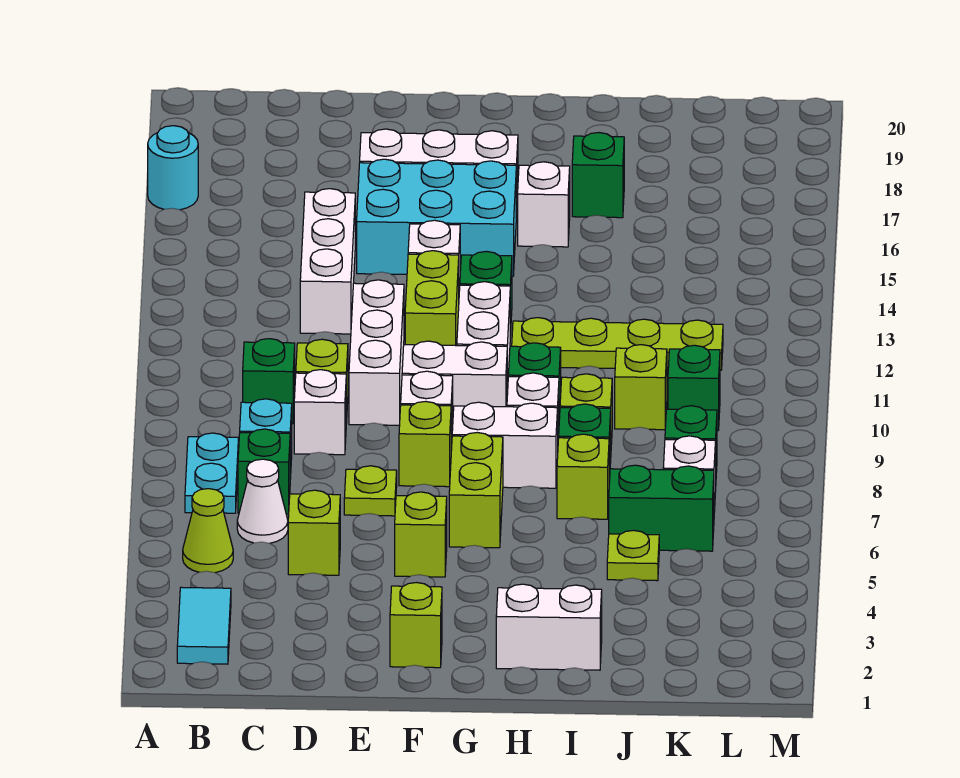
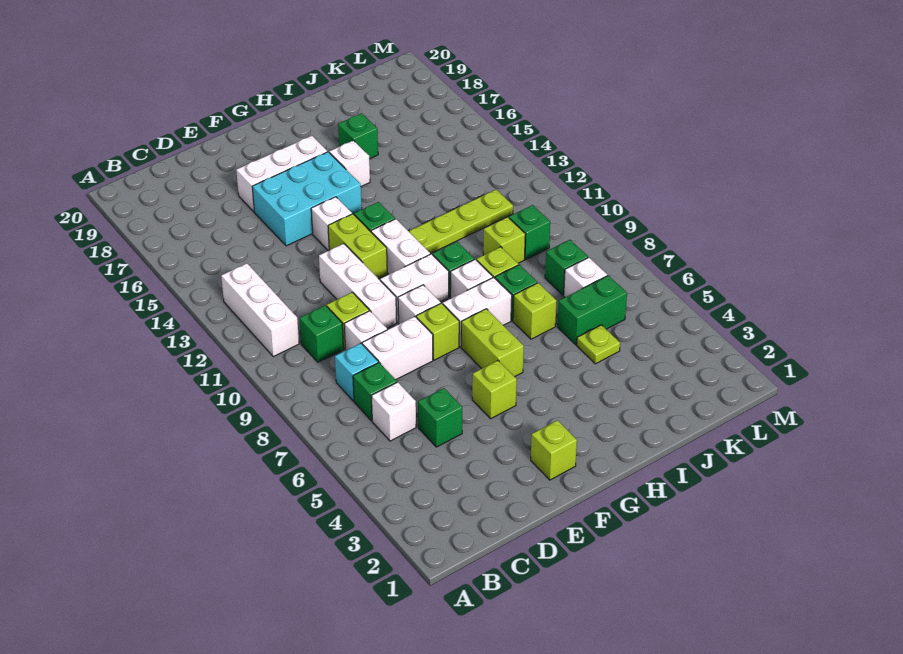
cyan round brick A17 level 1 -> none
cyan tile B2:B3 level 1 -> none
lime cone B5 level 1 -> none
cyan plate B7:B8 level 1 -> none
white cone C6 level 1 -> white brick C6 level 1
lime brick D5 level 1 -> green brick D5 level 1
white brick D13:D15 level 1 -> white brick B11:B13 level 1
lime plate E7 level 1 -> none
white brick H2:I2 level 1 -> white brick D8:E8 level 1

